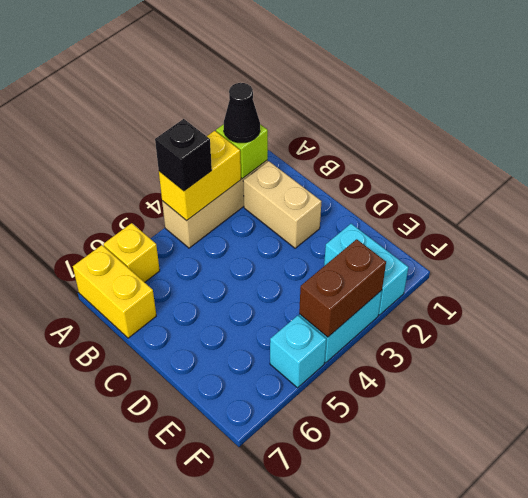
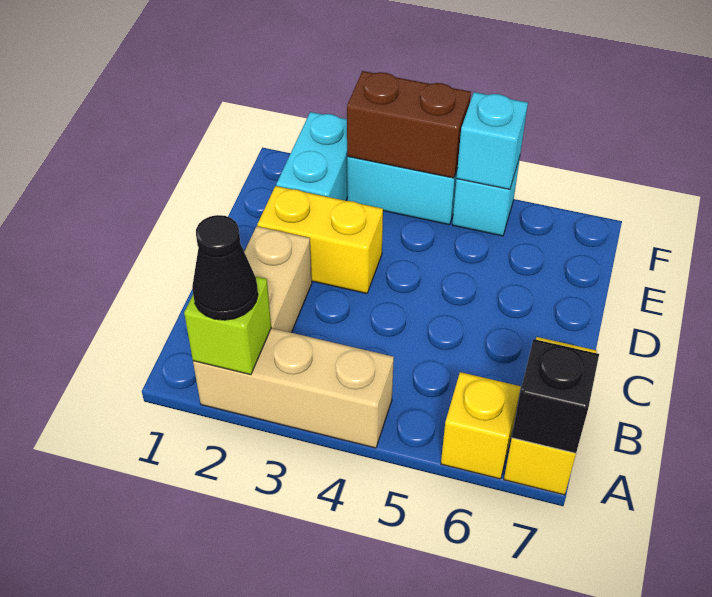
yellow brick A3:A4 level 2 -> yellow brick D2:D3 level 1
black brick A4 level 3 -> black brick A7 level 2
none -> cyan brick F5 level 2

